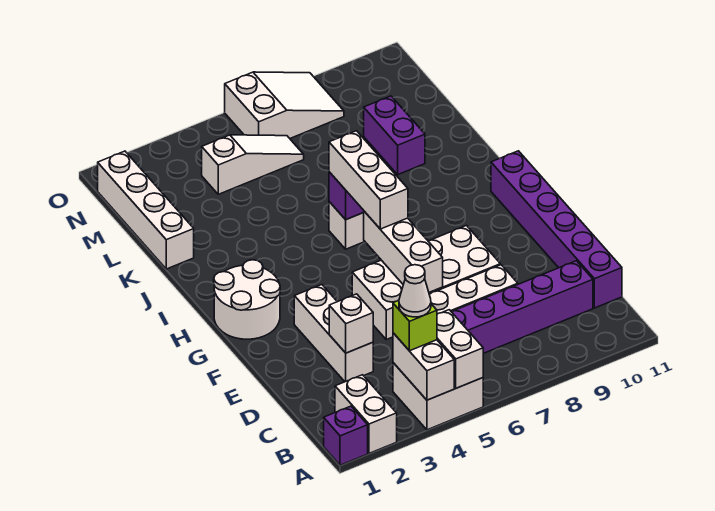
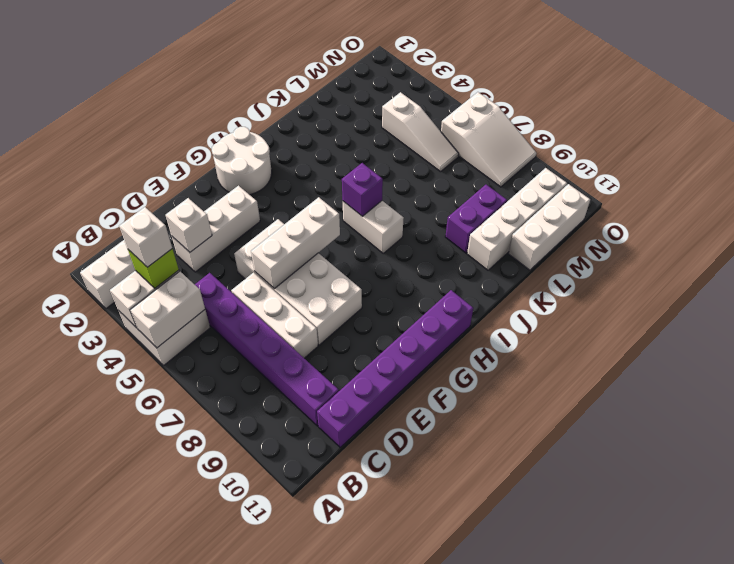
purple brick A1 level 1 -> none
white cone B4 level 4 -> white brick B4 level 4
white brick G6:I6 level 3 -> white brick L11:N11 level 1
white brick K1:N1 level 1 -> white brick K10:N10 level 1

